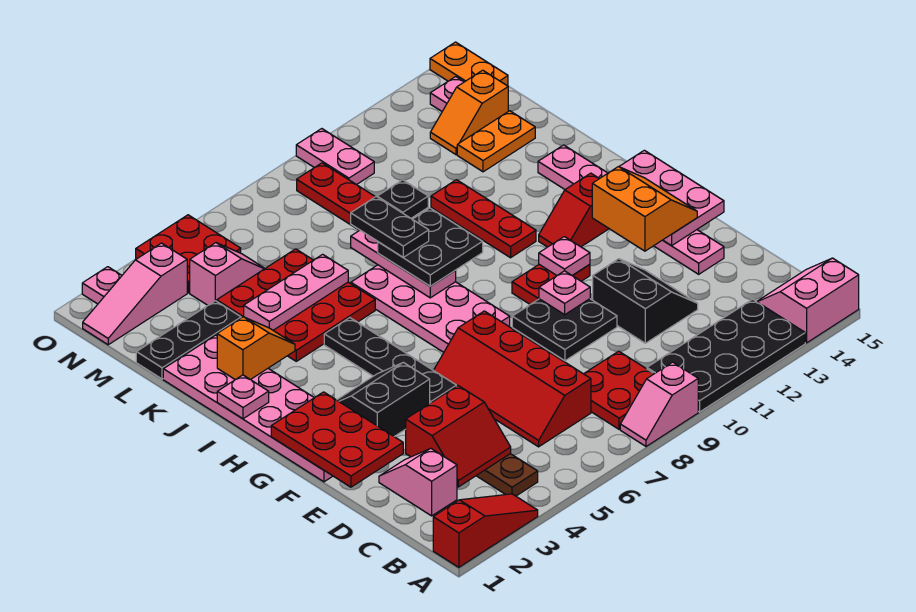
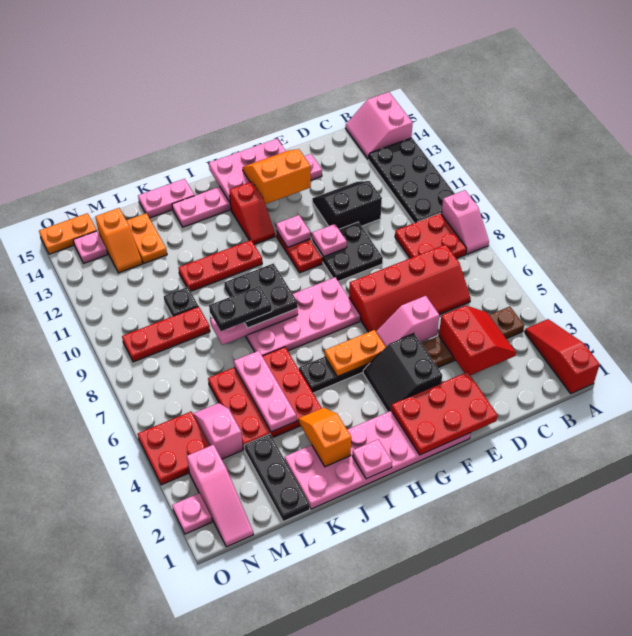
pink slope C2:D2 level 1 top C -> pink slope E5:F5 level 2 top E
none -> orange plate G5:H5 level 2
pink plate N10:O10 level 1 -> pink plate J15:K15 level 1

